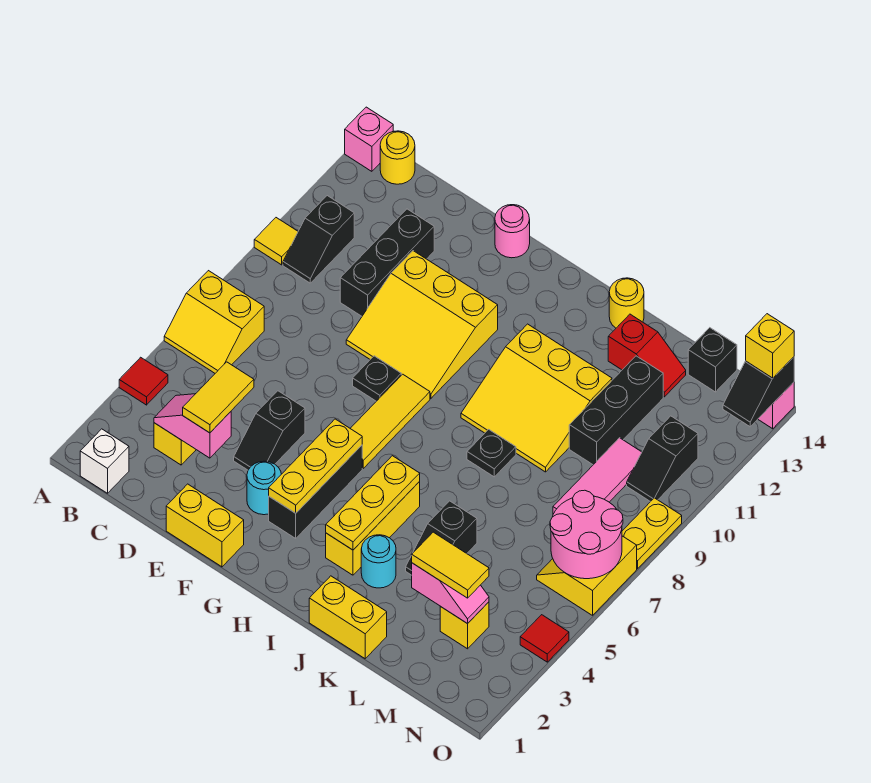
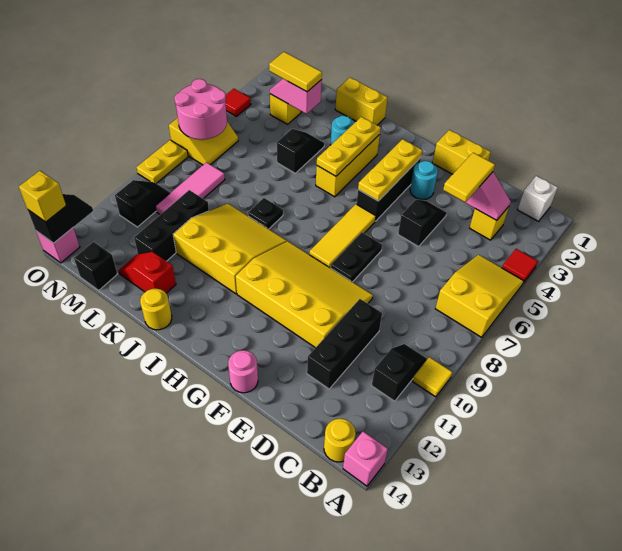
yellow slope A6:B7 level 1 top 7 -> yellow slope A5:B7 level 1 top 7
yellow slope E9:G11 level 1 top 11 -> yellow slope E9:H11 level 1 top 11
black plate F8 level 1 -> black plate F7:F8 level 1

